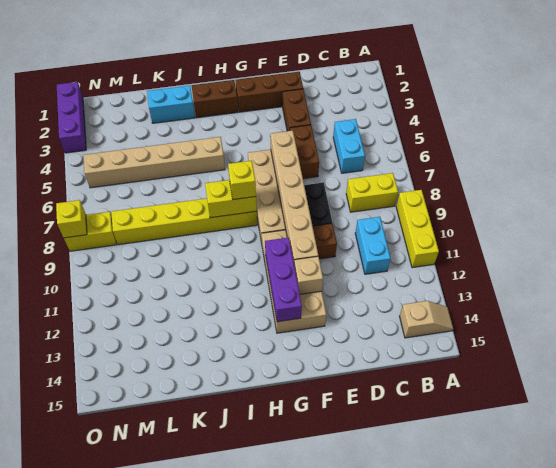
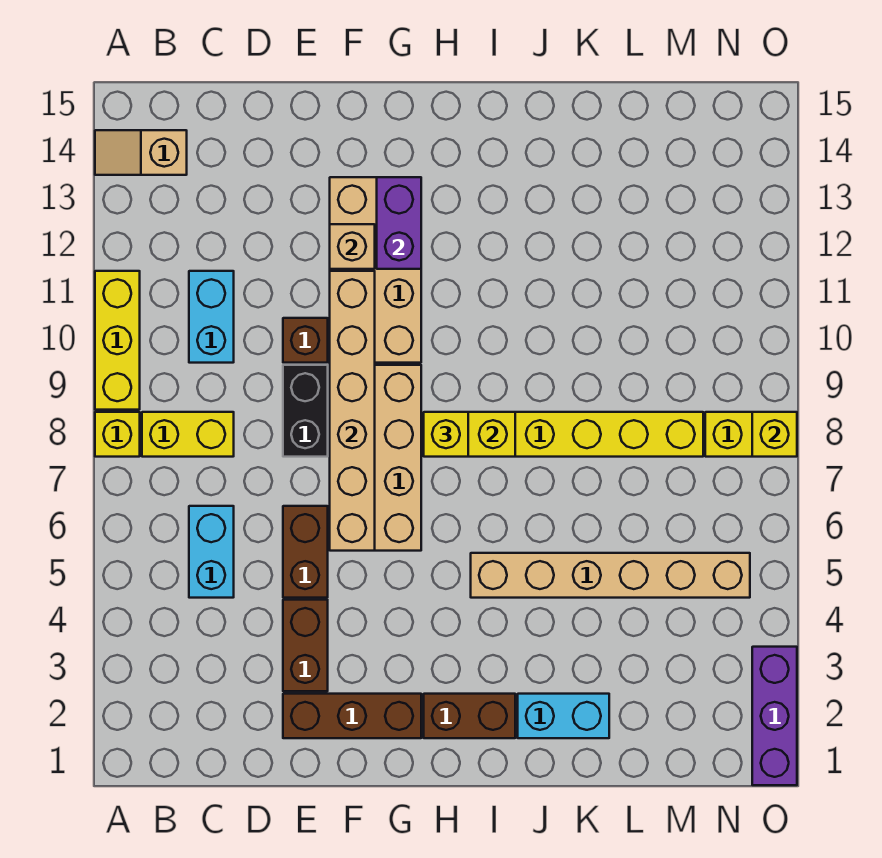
none -> yellow brick A8 level 1
purple brick G11:G13 level 2 -> purple brick G12:G13 level 2

